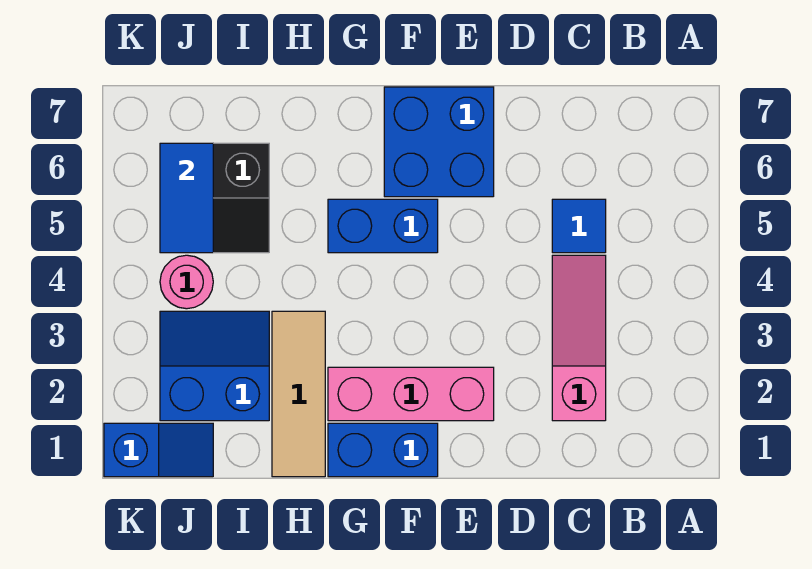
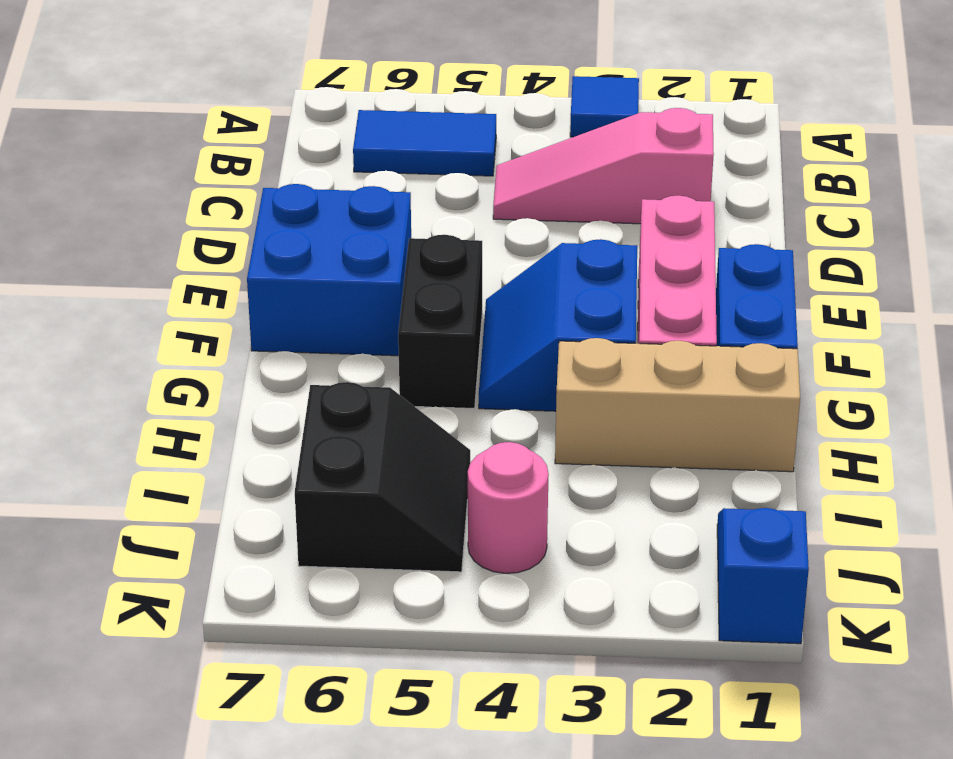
blue tile C5 level 1 -> blue tile A3 level 1
blue brick F5:G5 level 1 -> black brick F5:G5 level 1
tan tile H1:H3 level 1 -> tan brick H1:H3 level 1
blue slope I2:J3 level 1 top 2 -> blue slope F3:G4 level 1 top 3
blue tile J5:J6 level 2 -> blue tile B5:B6 level 1

